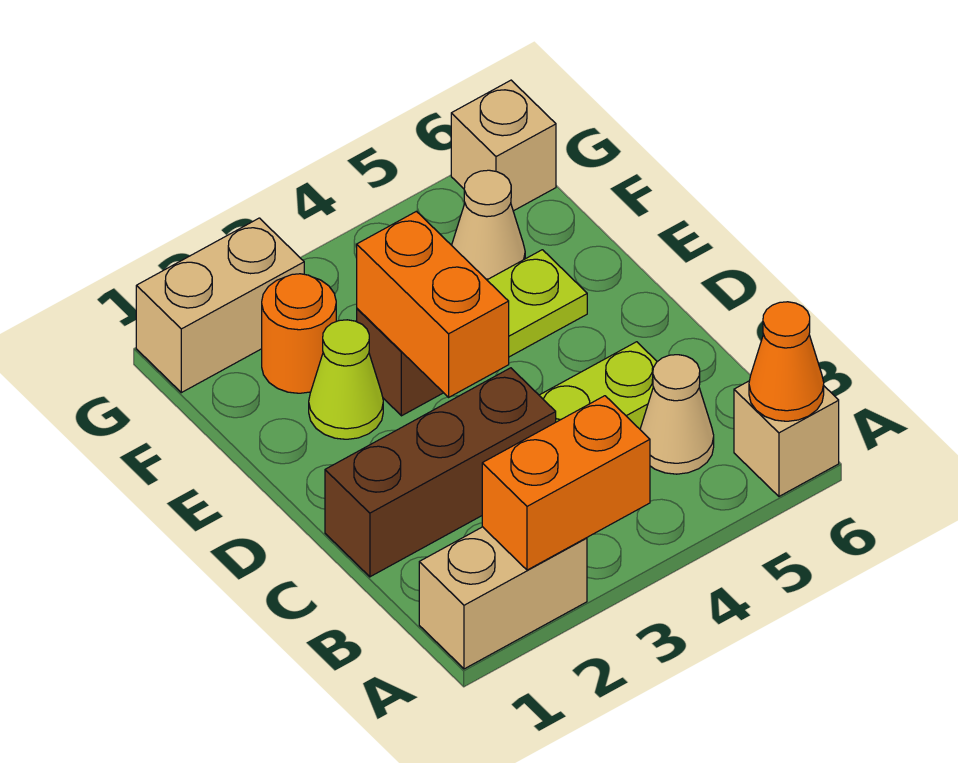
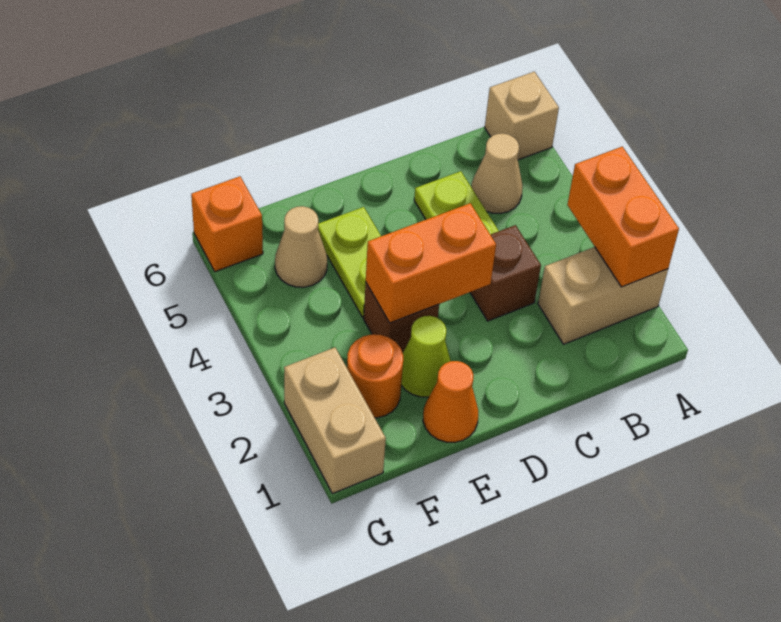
tan brick A1:A2 level 1 -> tan brick A2:B2 level 1
orange cone A6 level 2 -> orange cone E1 level 1
brown brick C1:C3 level 1 -> brown brick C3 level 1
tan brick G6 level 1 -> orange brick G6 level 1

